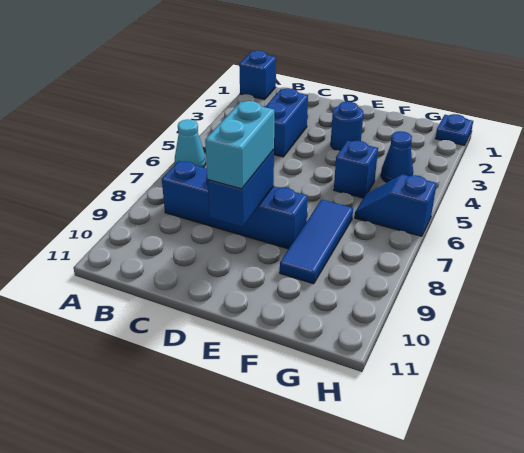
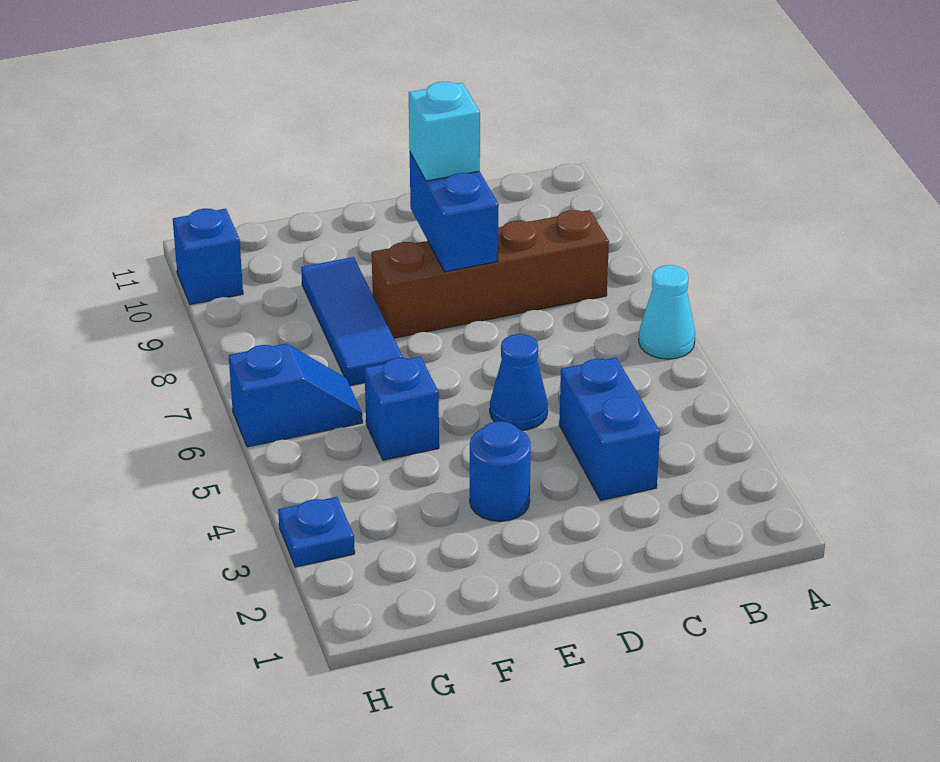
blue brick A1 level 1 -> blue brick H10 level 1
blue brick B8:E8 level 1 -> brown brick B8:E8 level 1
cyan brick D8:D9 level 3 -> cyan brick D9 level 3
blue cone G4 level 1 -> blue cone D5 level 1
blue plate H1 level 1 -> blue plate H3 level 1

